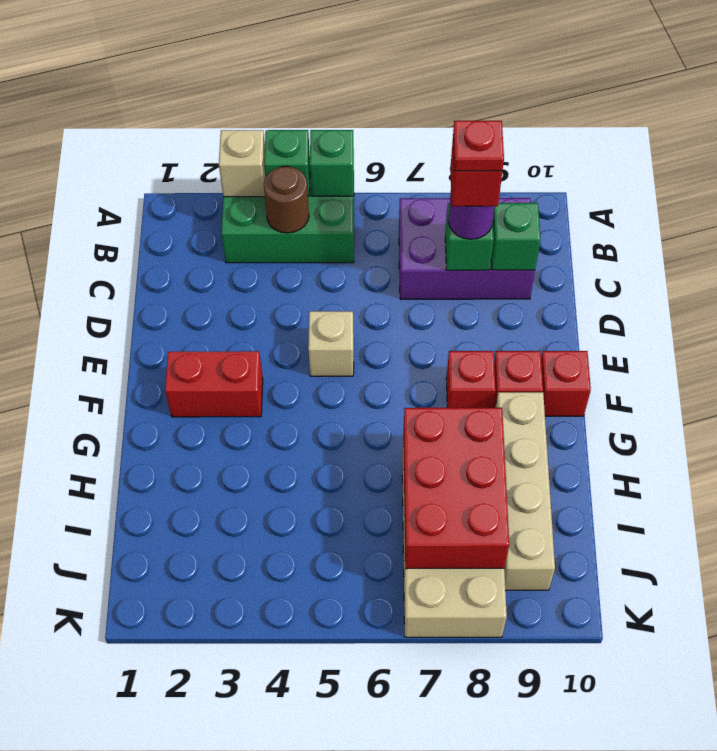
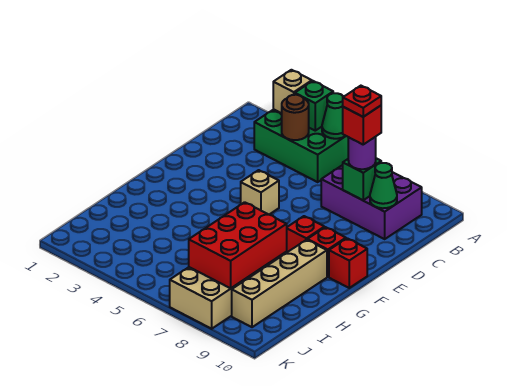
green brick A5 level 2 -> green cone A5 level 2
green brick C9 level 2 -> green cone C9 level 2
red brick F2:F3 level 1 -> none

